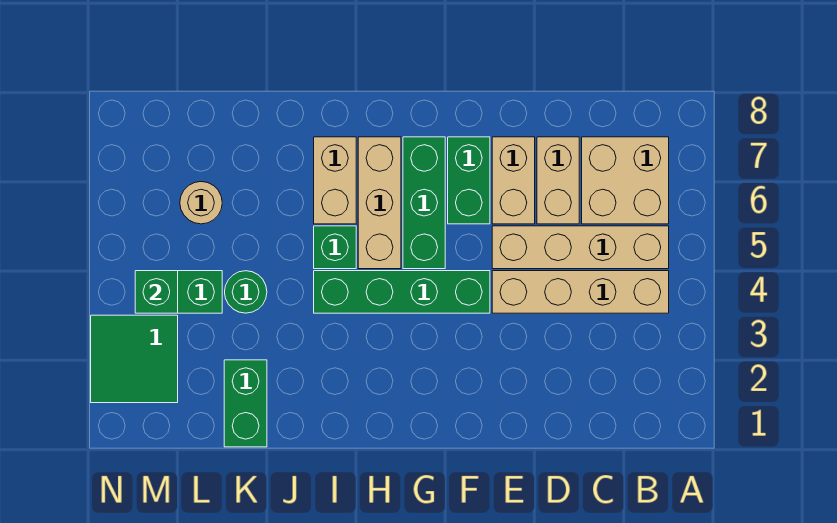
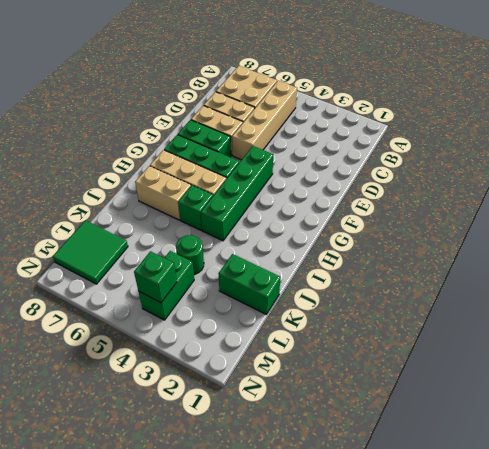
tan brick B4:E4 level 1 -> none
tan round brick L6 level 1 -> none
green tile M2:N3 level 1 -> green tile L7:M8 level 1

